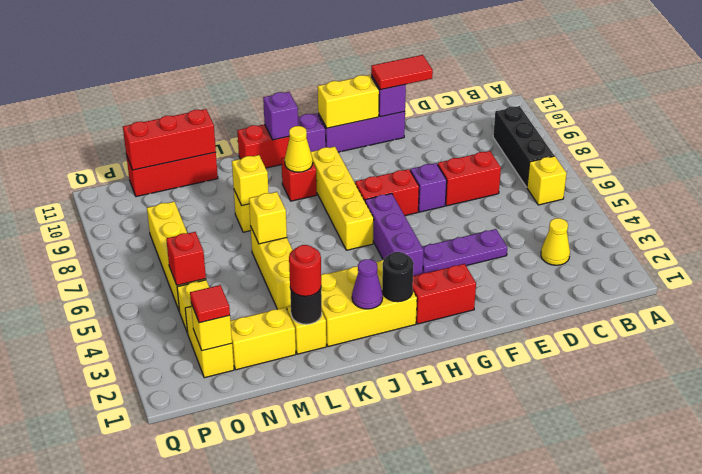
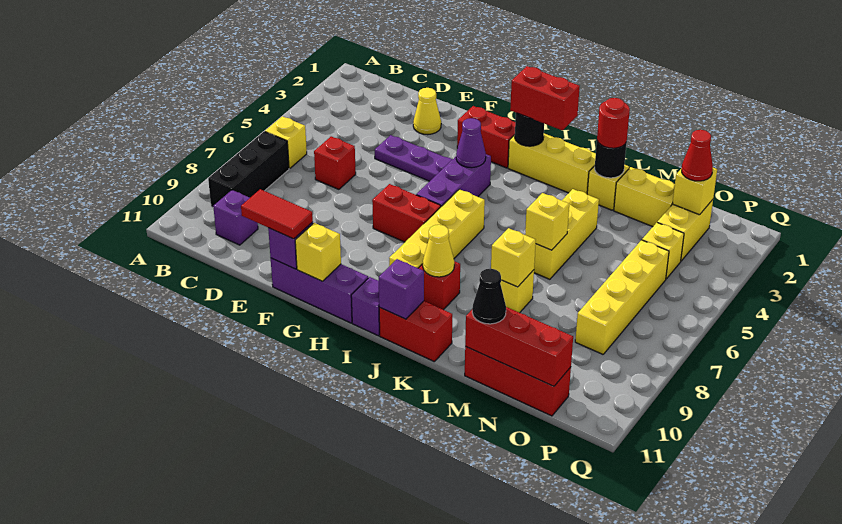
yellow cone C3 level 1 -> yellow cone E2 level 1
red brick D7:E7 level 1 -> red brick I2:J2 level 3
purple brick F7 level 1 -> purple brick C10 level 1
yellow brick G11:H11 level 2 -> yellow brick G11 level 2
yellow brick I2:K3 level 1 -> yellow brick I2:K2 level 1
purple cone J2 level 2 -> purple cone H4 level 2
none -> black cone M11 level 3
red tile O2 level 3 -> red cone O2 level 3
red brick O5 level 2 -> red brick D6 level 1

